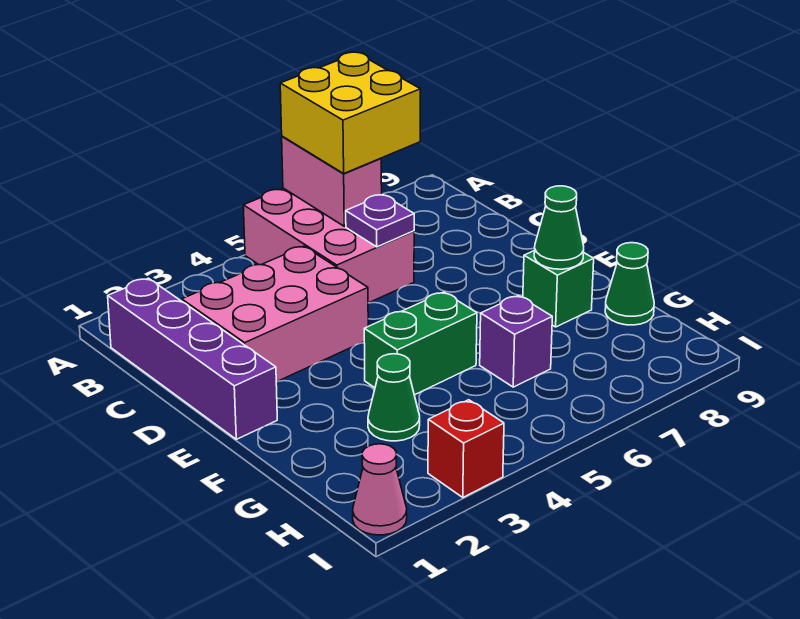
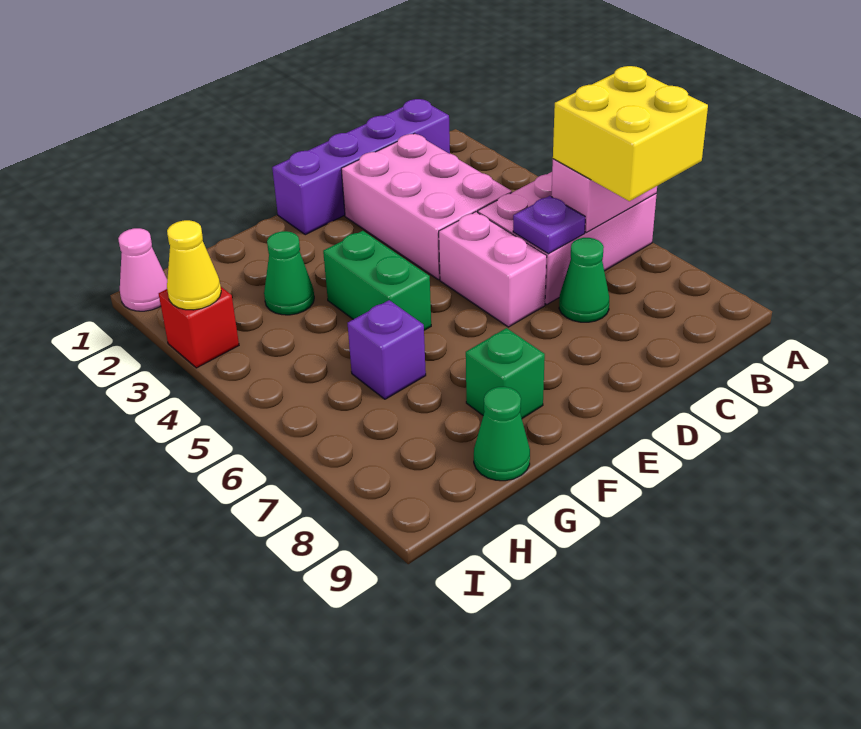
none -> pink brick D5:D6 level 1
green cone F8 level 2 -> green cone C7 level 1
none -> yellow cone I3 level 2

